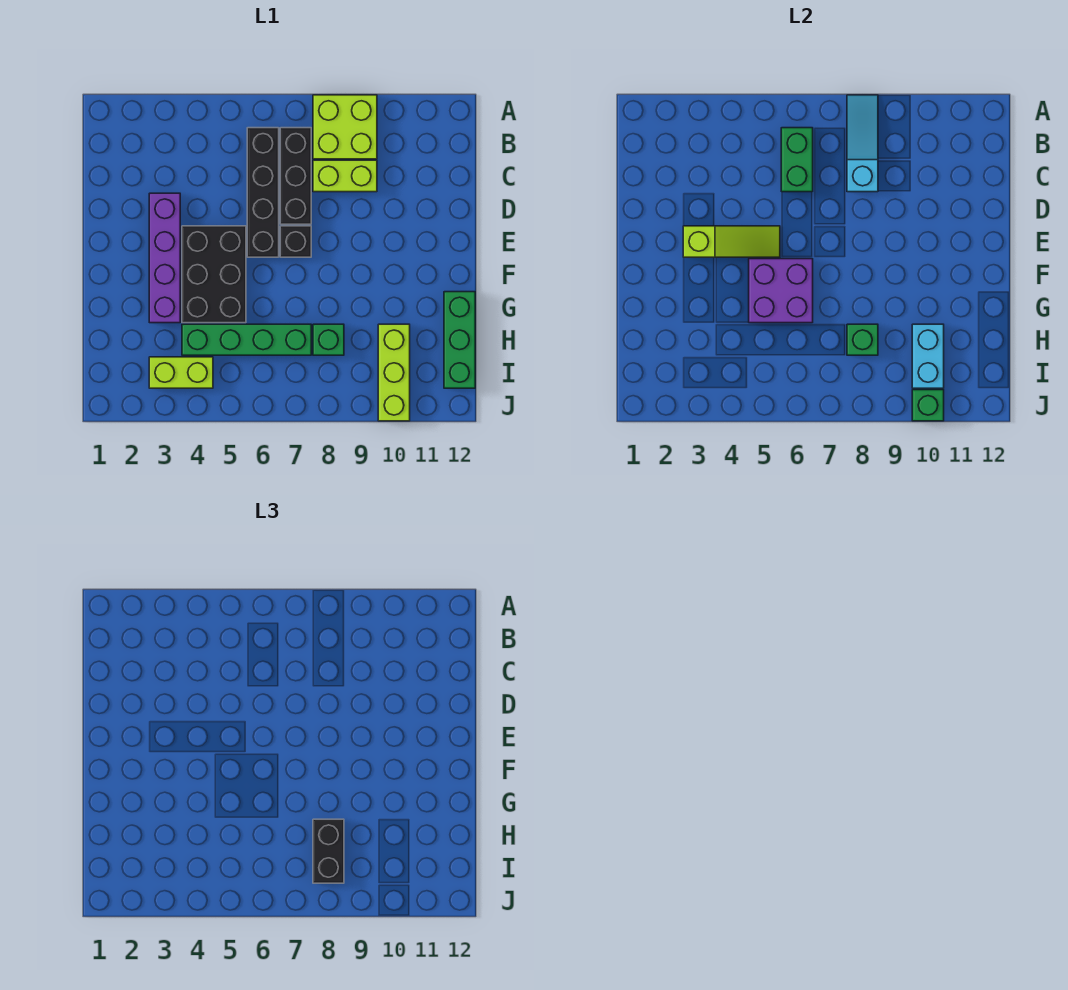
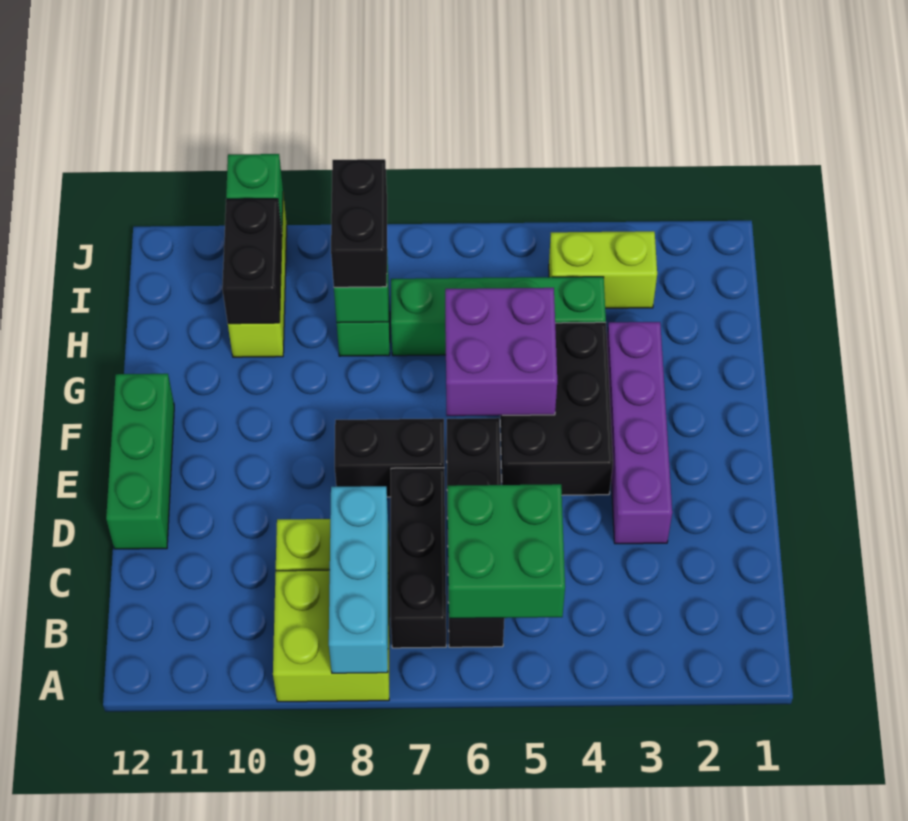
cyan slope A8:C8 level 2 top C -> cyan brick A8:C8 level 2
green brick B6:C6 level 2 -> green brick B5:C6 level 2
lime slope E3:E5 level 2 top 3 -> none
black brick E7 level 1 -> black brick E7:E8 level 1
green brick G12:I12 level 1 -> green brick D12:F12 level 1
cyan brick H10:I10 level 2 -> black brick H10:I10 level 2

